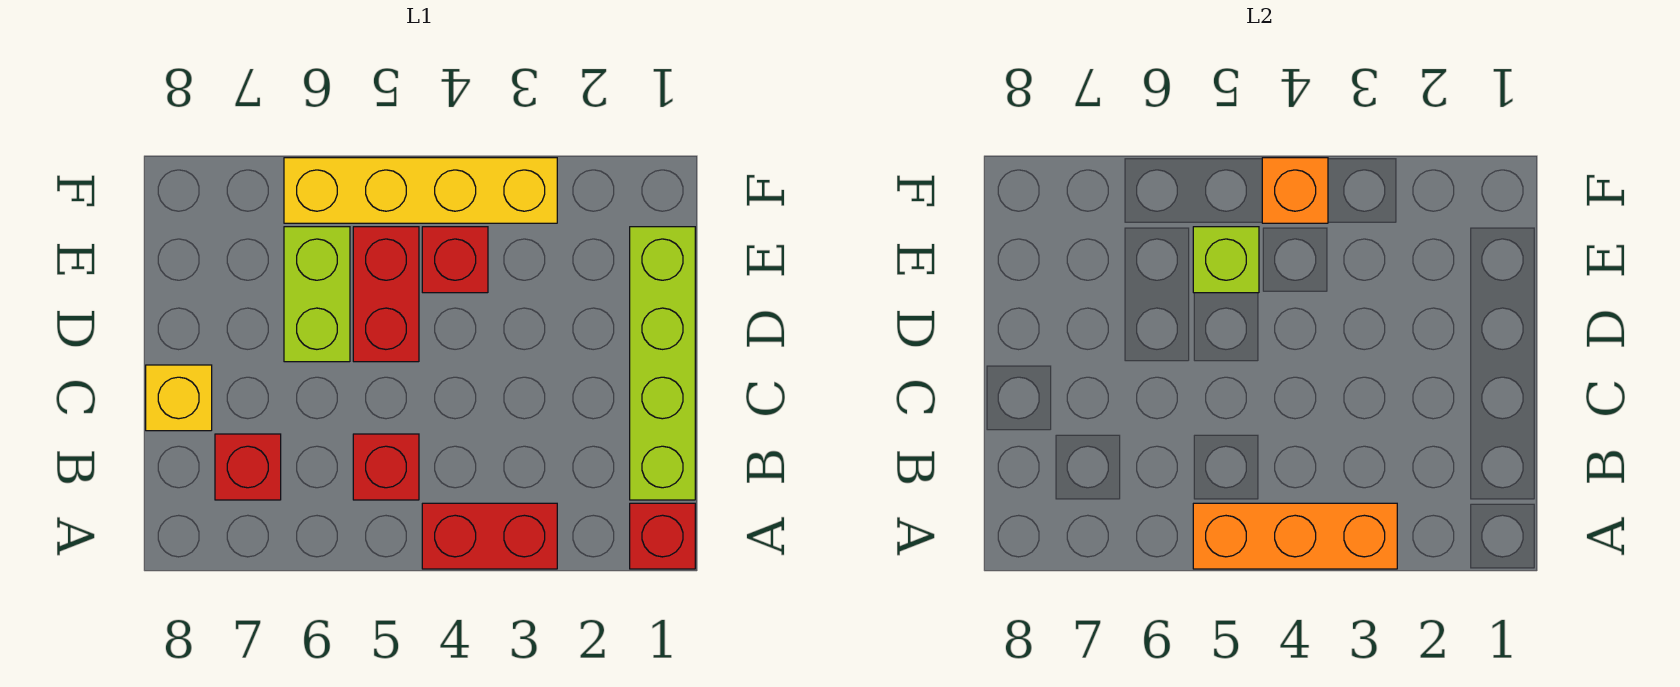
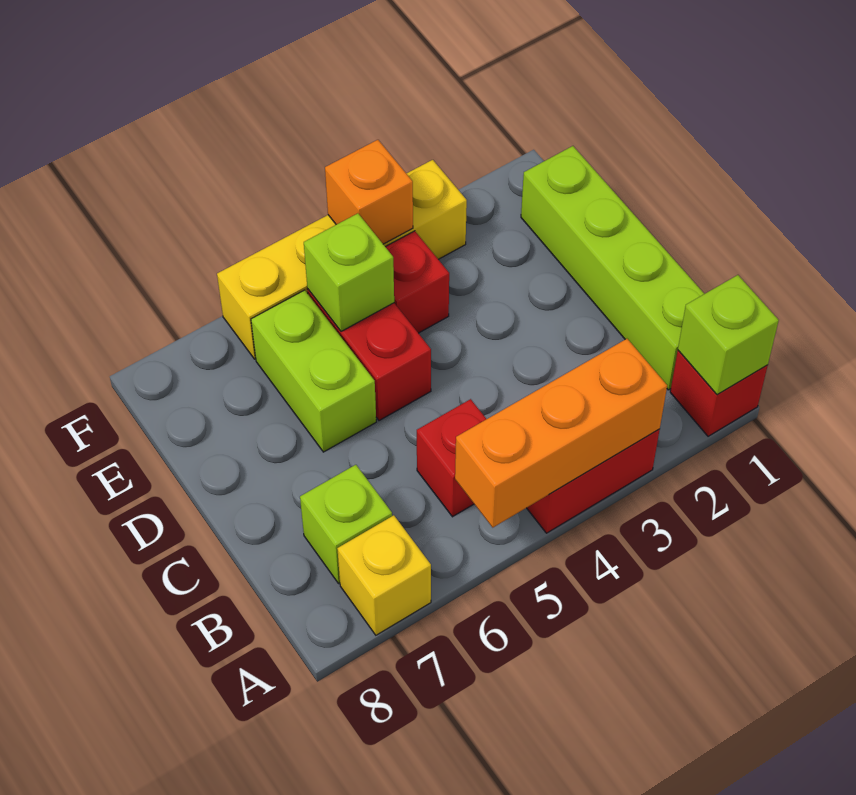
none -> lime brick A1 level 2
red brick B7 level 1 -> lime brick B7 level 1
yellow brick C8 level 1 -> yellow brick A7 level 1

